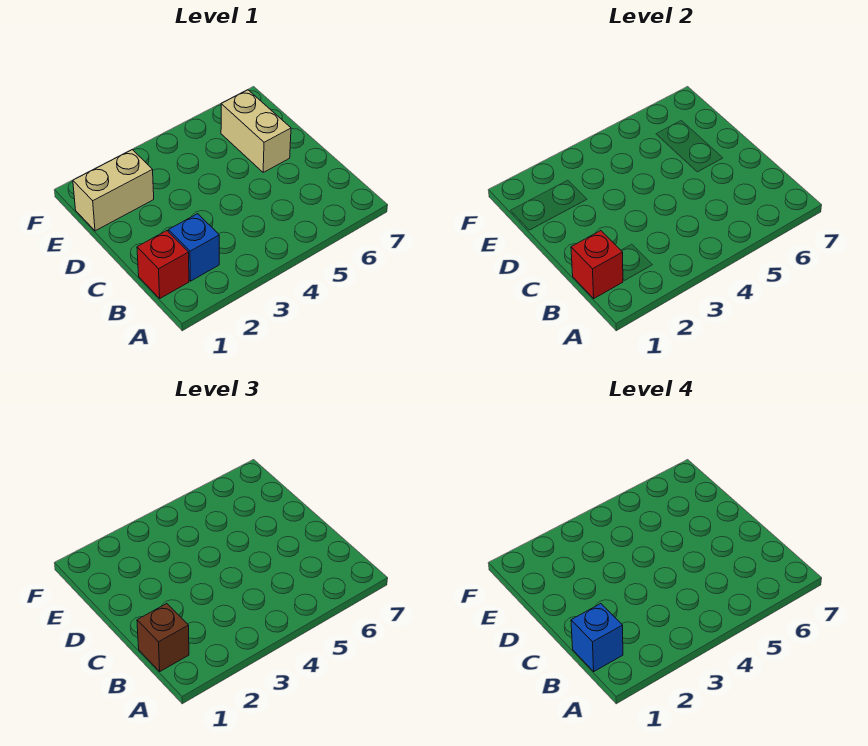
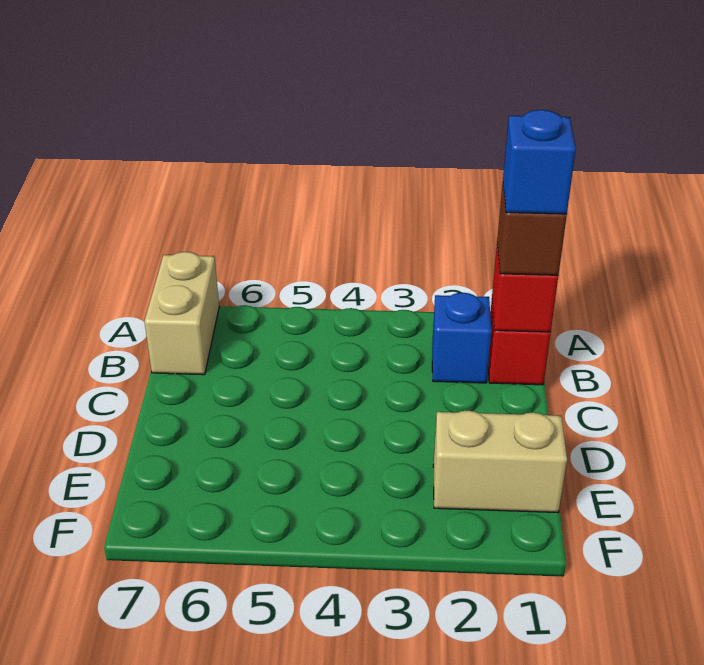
tan brick D6:E6 level 1 -> tan brick A7:B7 level 1

